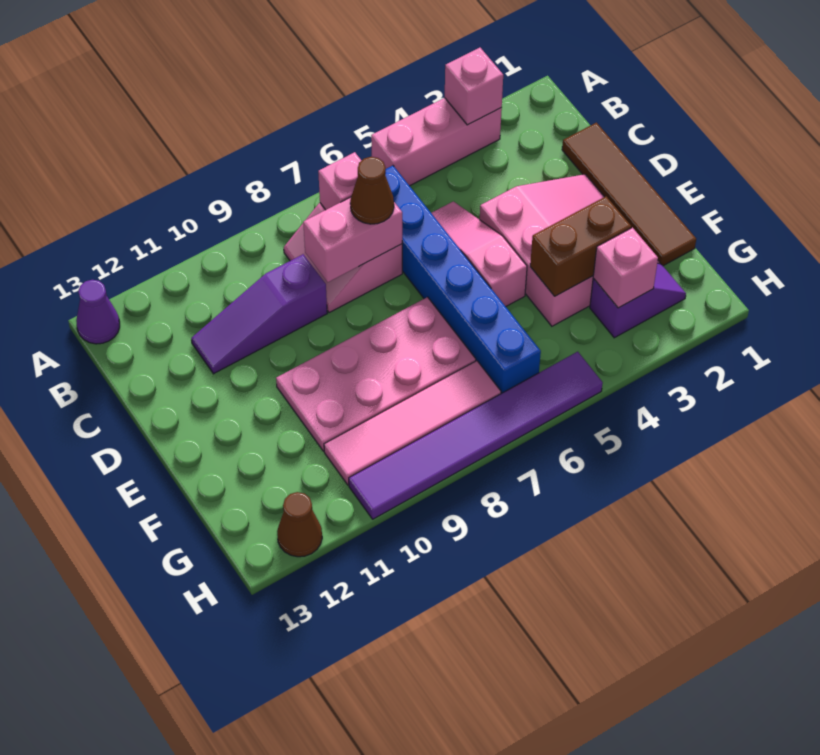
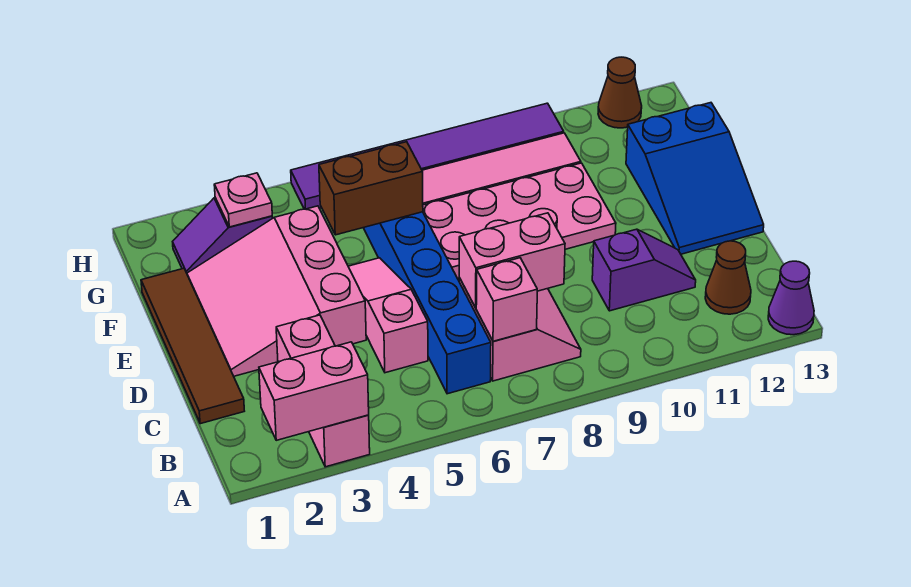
pink brick A3:A5 level 1 -> pink brick A3:C3 level 1
pink brick A3 level 2 -> pink brick A2:A3 level 2
pink slope C5:E5 level 1 top E -> pink slope C5:E5 level 1 top C
brown cone C7 level 3 -> brown cone B12 level 1
purple slope C9:C11 level 1 top 9 -> purple slope C10:C11 level 1 top 10
none -> blue slope D12:F13 level 1 top F
brown brick F3:F4 level 2 -> brown brick F5:F6 level 2
pink brick G3 level 2 -> pink plate G3 level 2

